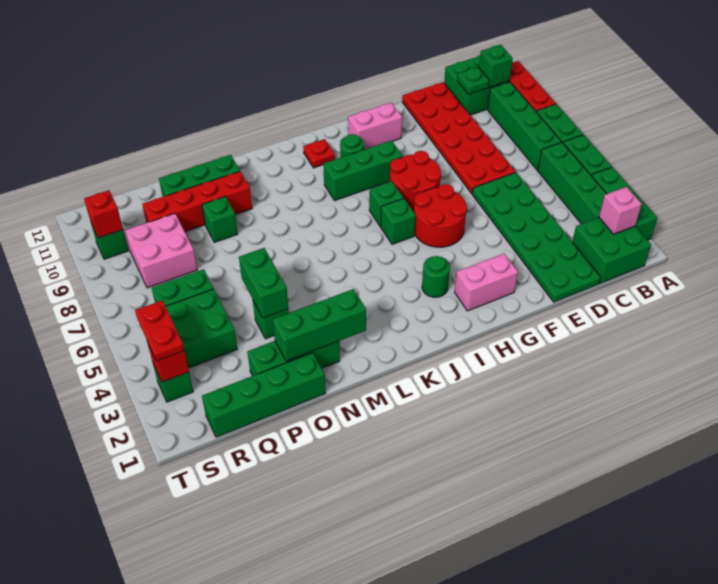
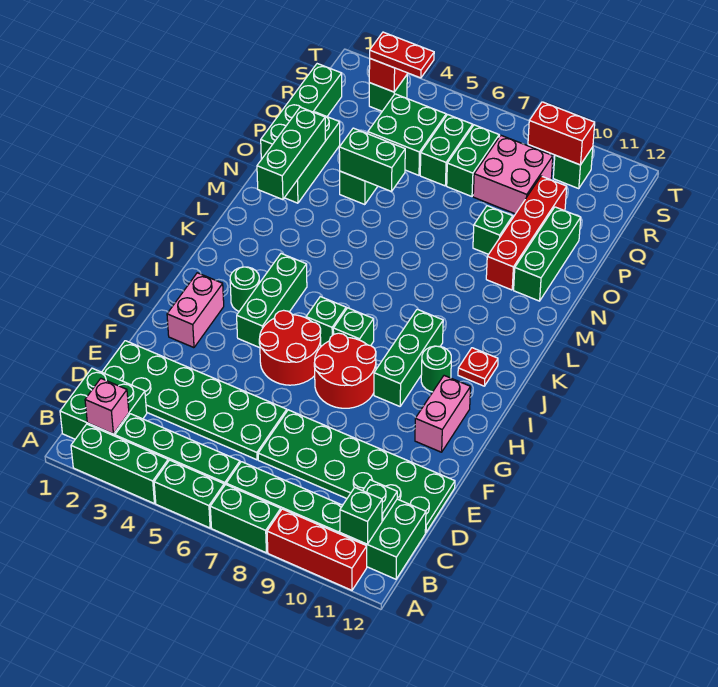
red plate D7:E12 level 1 -> green plate D7:E12 level 1
none -> green brick H4:J4 level 1
none -> green brick Q7:R7 level 1
red brick S10 level 2 -> red brick S9:S10 level 2

